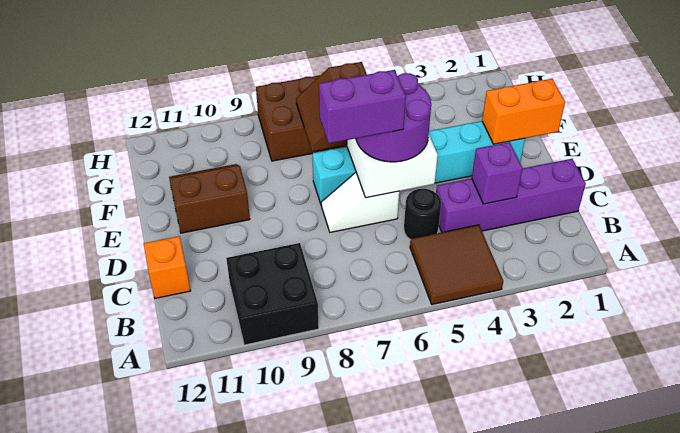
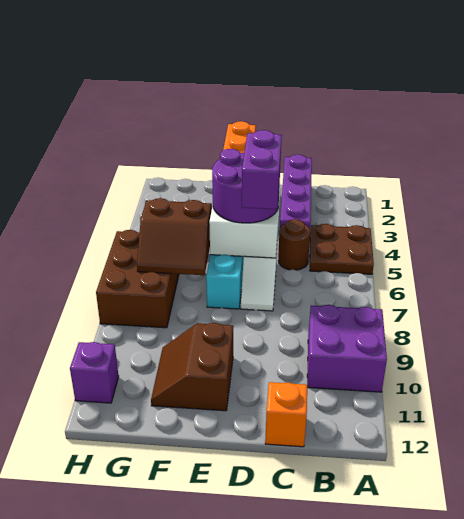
brown tile A4:B5 level 1 -> brown plate A4:B5 level 1
black brick A9:B10 level 1 -> purple brick A9:B10 level 1
purple brick C3 level 2 -> purple brick H11 level 1
black round brick C5 level 1 -> brown round brick C5 level 1

